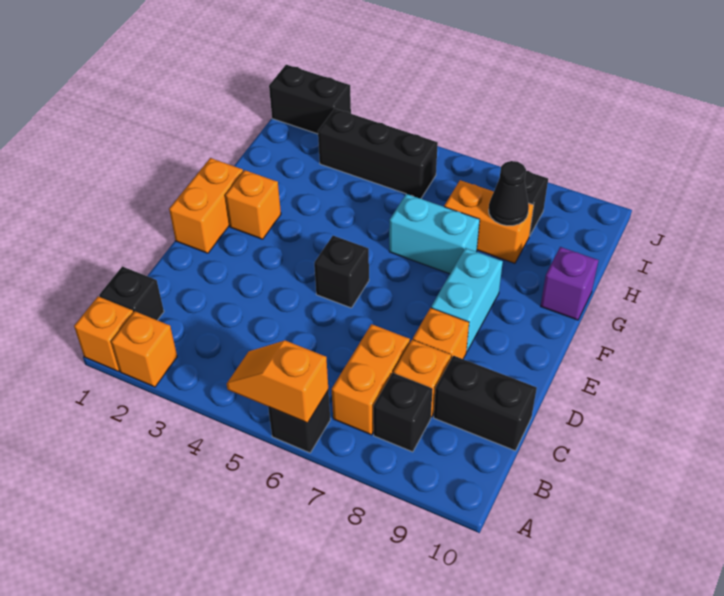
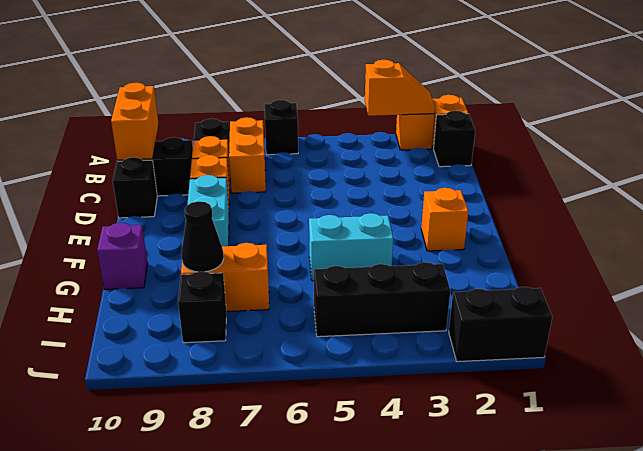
orange slope A5:A6 level 2 top 6 -> orange slope A2:A3 level 2 top 3
orange brick E1:F1 level 1 -> orange brick B10:C10 level 2
black brick E5 level 1 -> black brick D10 level 1
cyan brick G6:G7 level 1 -> cyan brick G4:G5 level 1

